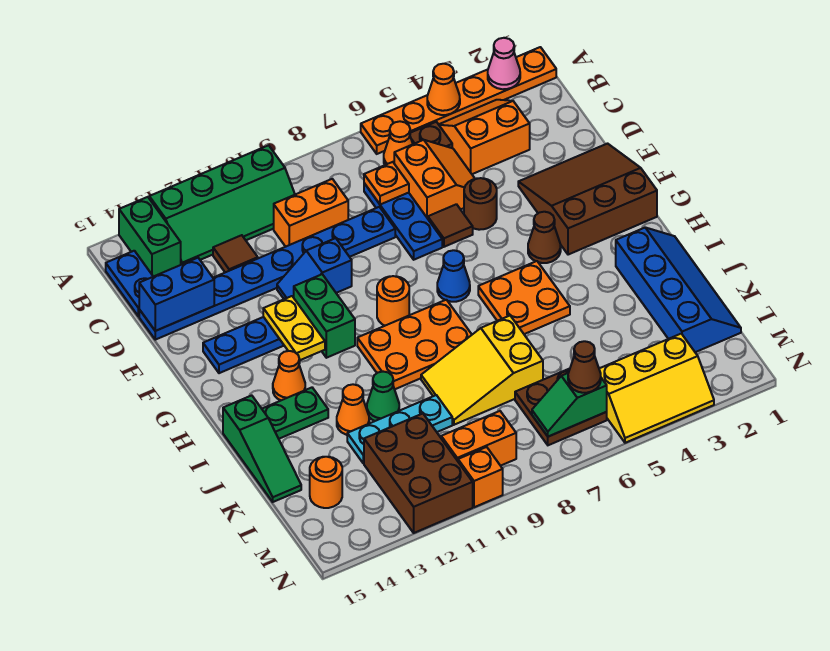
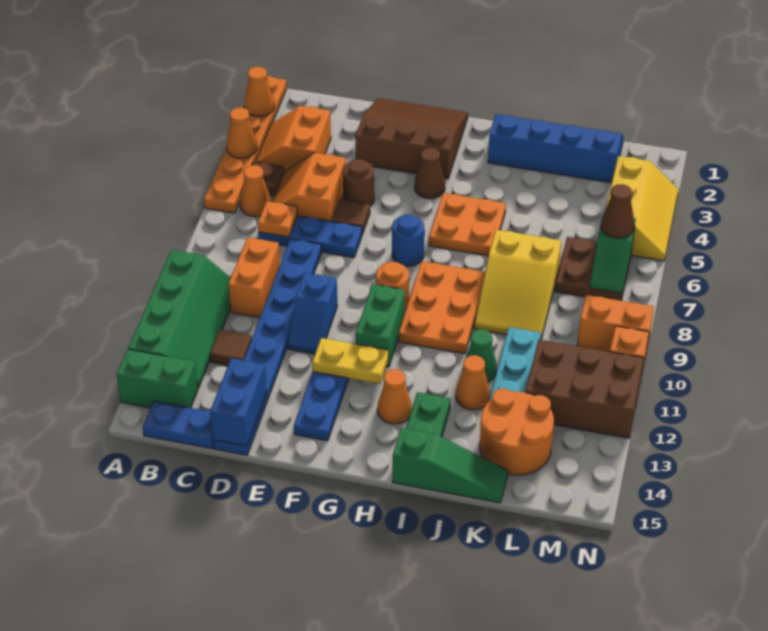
pink cone A2 level 2 -> orange cone A2 level 2
orange slope C5:D6 level 1 top 6 -> orange slope C5:D6 level 1 top D
brown slope E1:G3 level 1 top G -> brown slope E1:G3 level 1 top 3
green brick F11:G11 level 1 -> green brick G10:G11 level 1
blue cone G7 level 1 -> blue round brick G7 level 1
orange round brick L14 level 1 -> orange round brick K13:L14 level 1
orange brick M9:M10 level 1 -> orange brick M9:N9 level 1

